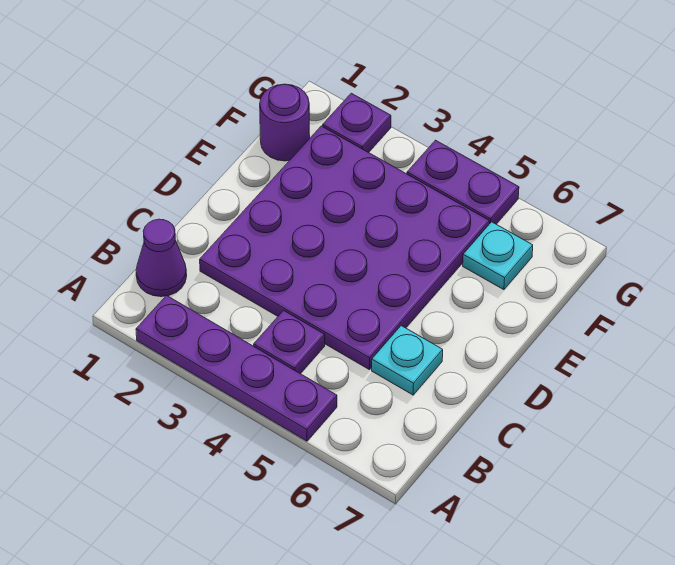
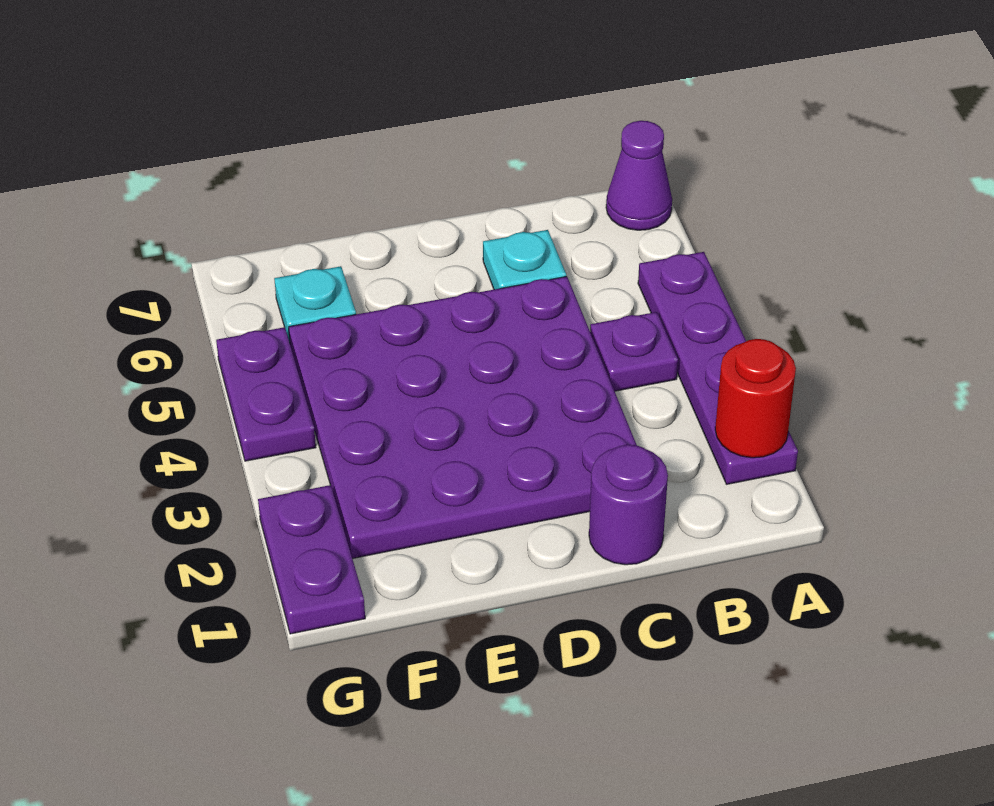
none -> red round brick A2 level 2
purple cone B1 level 1 -> purple cone A7 level 1
purple round brick F1 level 1 -> purple round brick C1 level 1
purple plate G2 level 1 -> purple plate G1:G2 level 1

